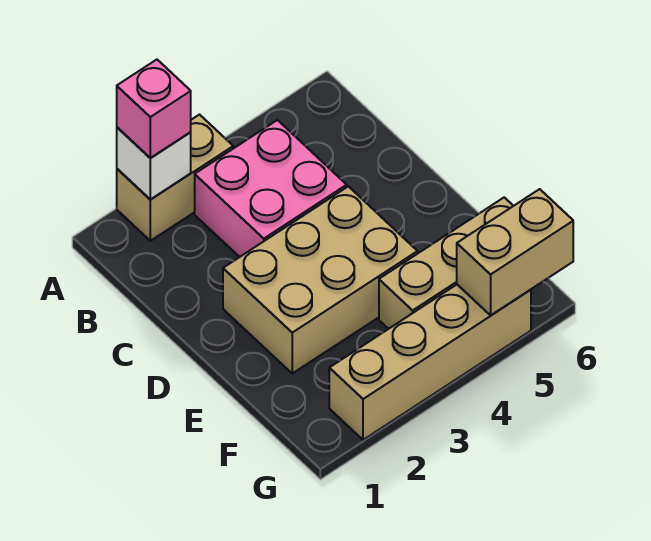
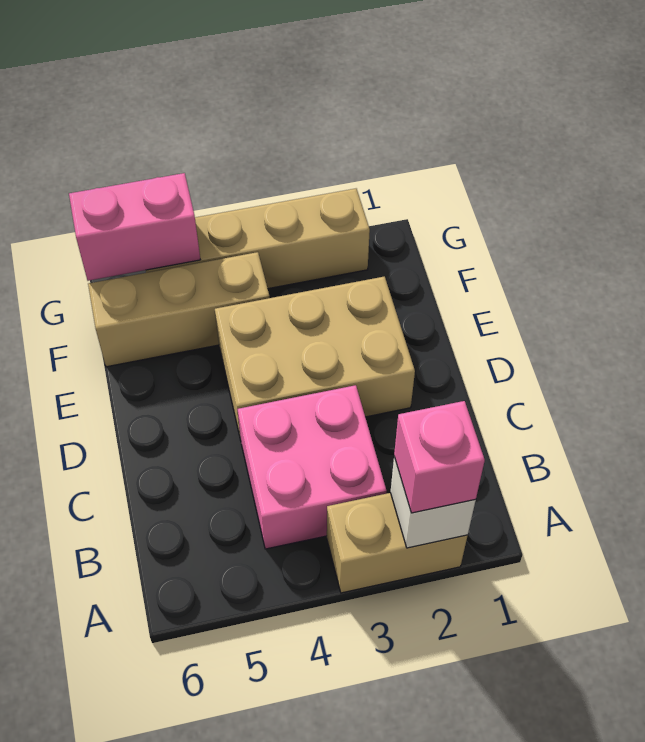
tan brick G5:G6 level 2 -> pink brick G5:G6 level 2

